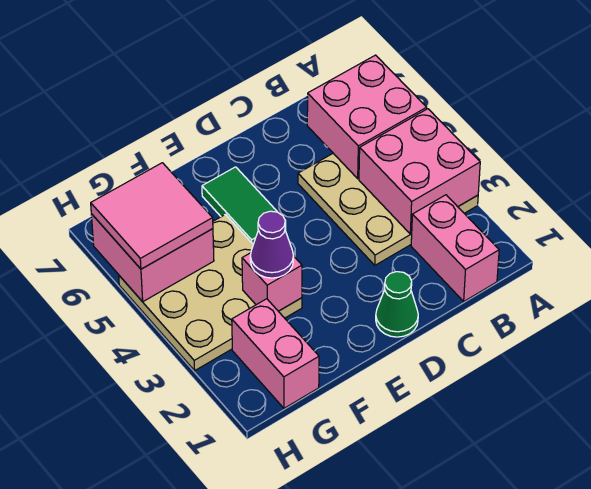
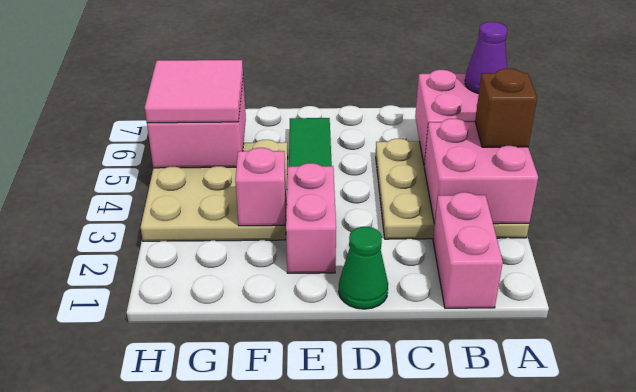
none -> brown brick A4 level 3
purple cone F3 level 3 -> purple cone A6 level 3
pink brick G1:G2 level 1 -> pink brick E2:E3 level 1

